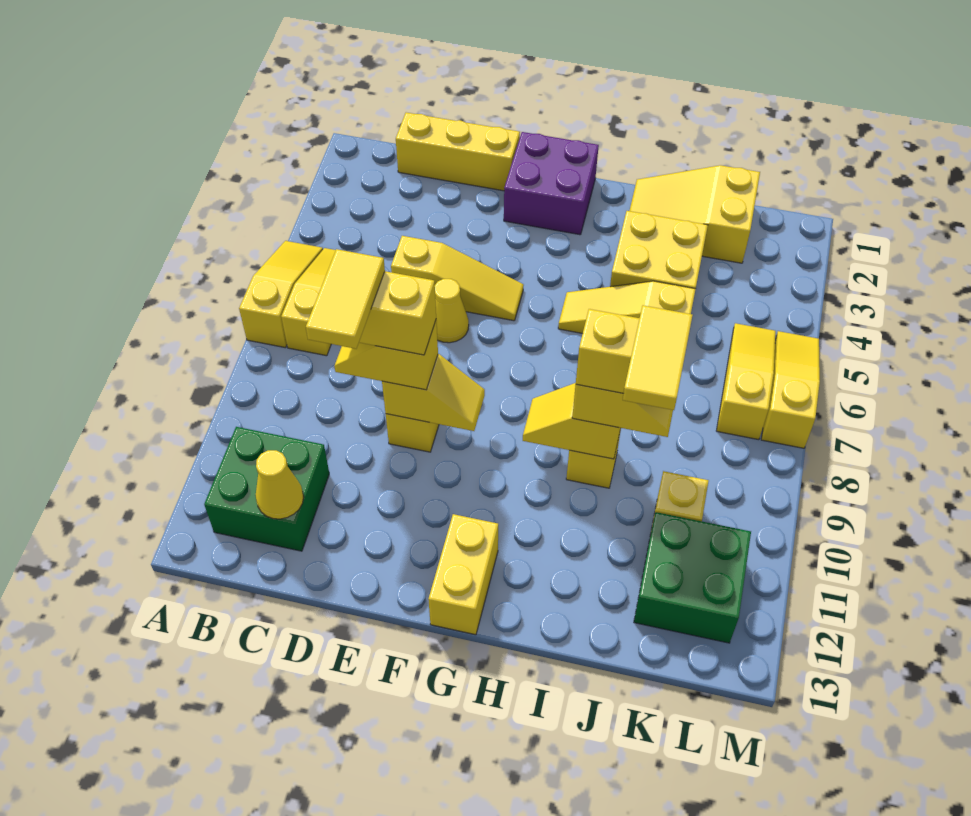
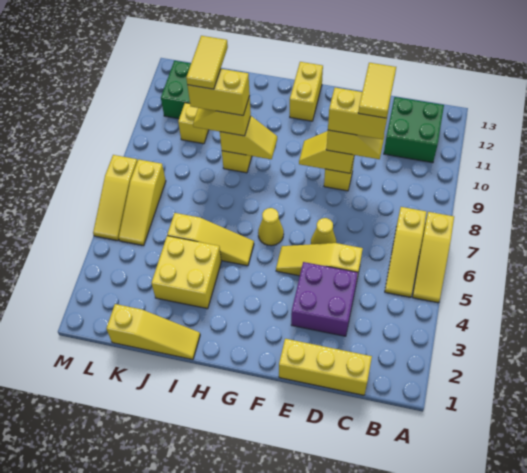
yellow cone C12 level 2 -> yellow cone G6 level 1
purple brick F1:G2 level 1 -> purple brick D3:E4 level 1
yellow slope I1:K2 level 1 top K -> yellow slope I1:K1 level 1 top K

